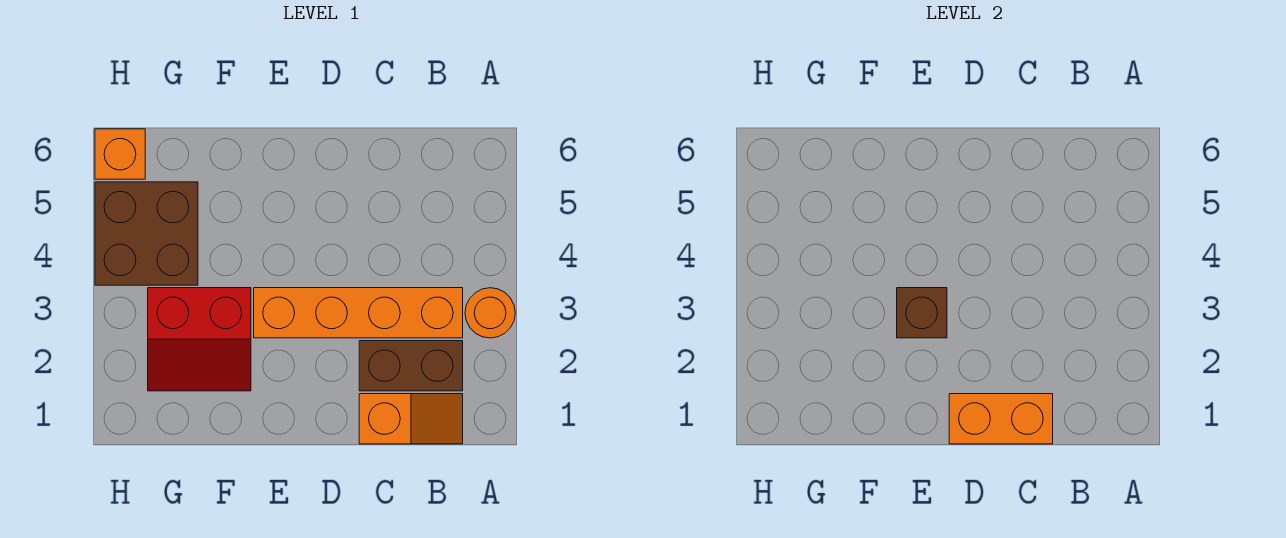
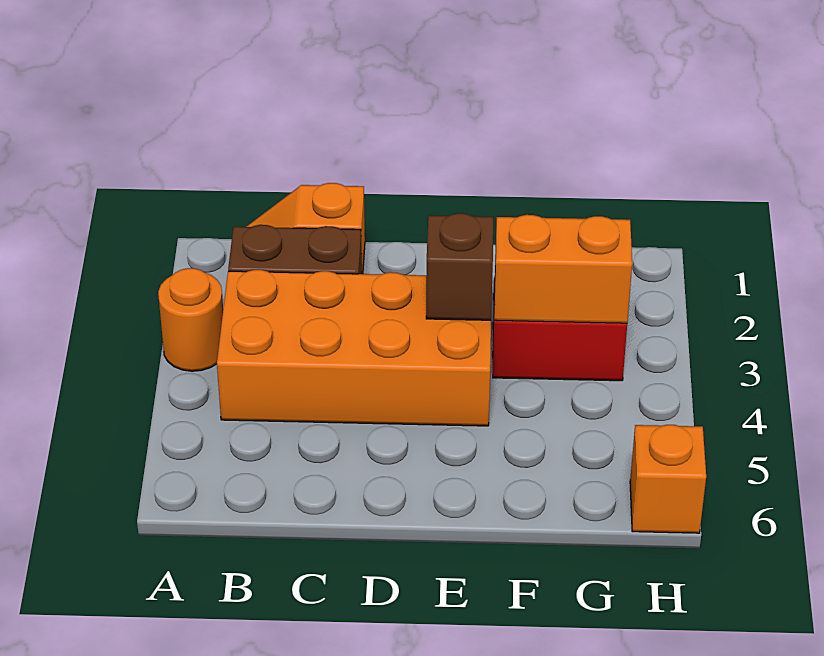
orange brick B3:E3 level 1 -> orange brick B3:E4 level 1
orange brick C1:D1 level 2 -> orange brick F3:G3 level 2
brown brick G4:H5 level 1 -> none

